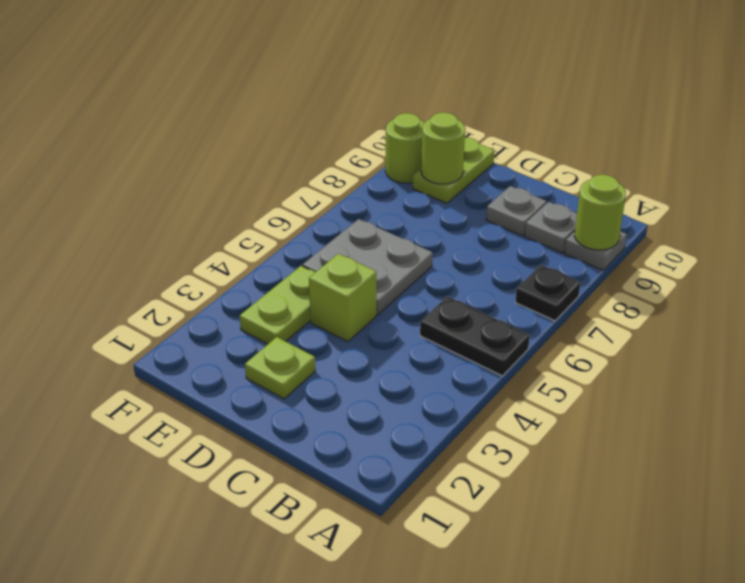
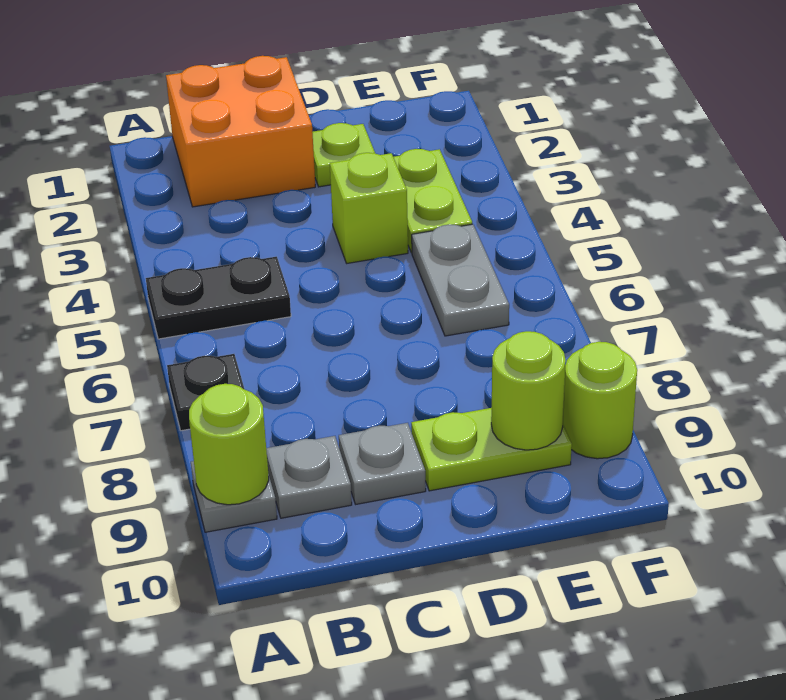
none -> orange brick B1:C2 level 1
grey plate D5:E6 level 1 -> grey plate E5:E6 level 1
lime plate E9:E10 level 1 -> lime plate D9:E9 level 1

